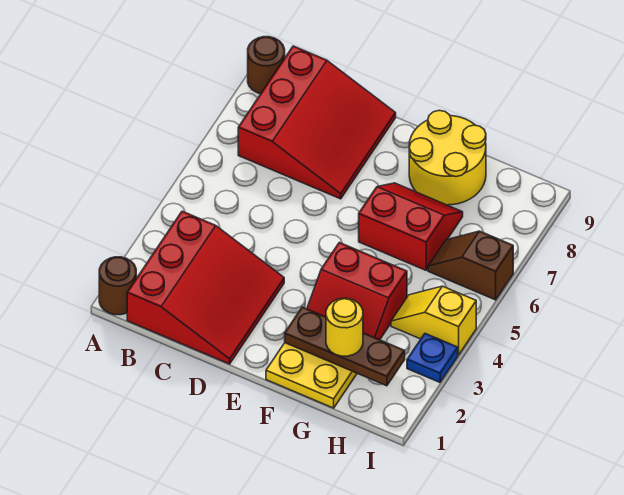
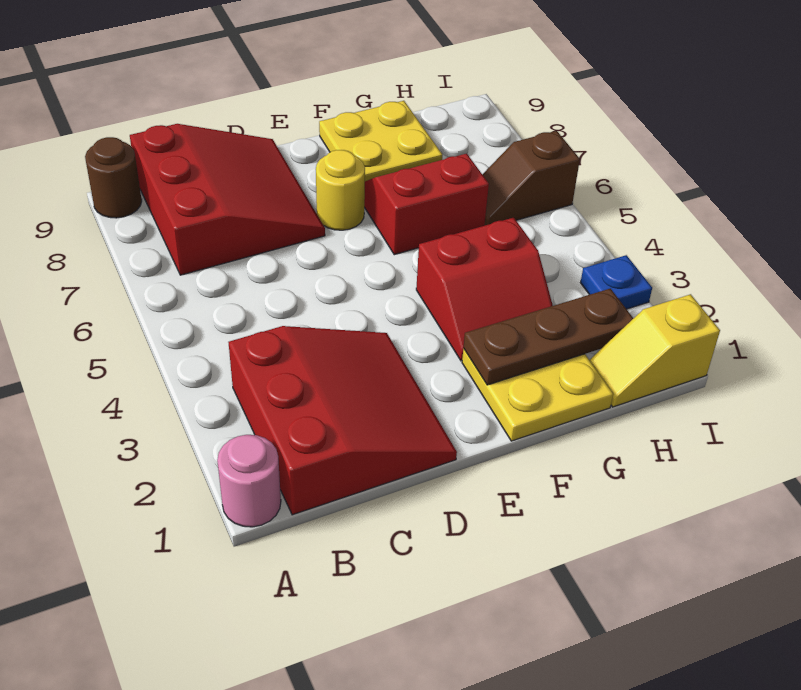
brown round brick A1 level 1 -> pink round brick A1 level 1
yellow round brick F8:G9 level 1 -> yellow plate F8:G9 level 1
yellow round brick G2 level 3 -> yellow round brick E7 level 1
yellow slope H4:I4 level 1 top I -> yellow slope H1:I1 level 1 top I

